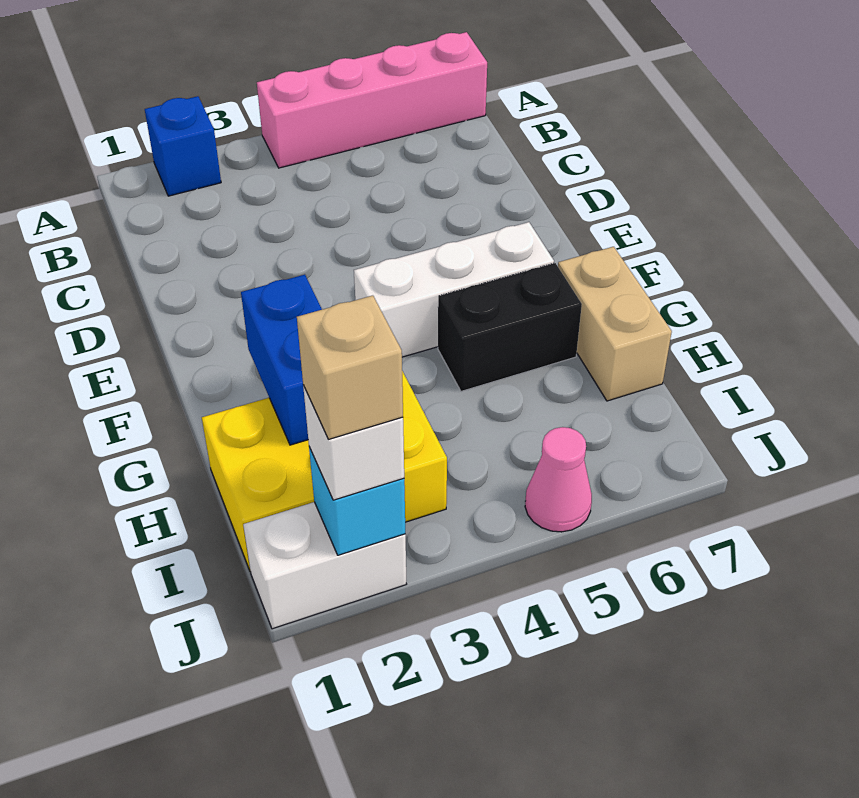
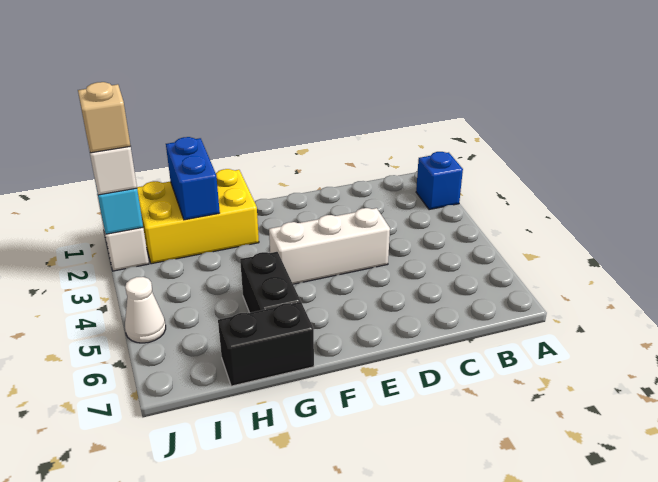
pink brick A4:A7 level 1 -> none
white brick F4:F6 level 1 -> white brick D4:F4 level 1
blue brick G2:H2 level 2 -> blue brick H1:H2 level 2
tan brick G7:H7 level 1 -> black brick G7:H7 level 1
yellow brick H1:I3 level 1 -> yellow brick G1:I2 level 1
pink cone J5 level 1 -> white cone J5 level 1

